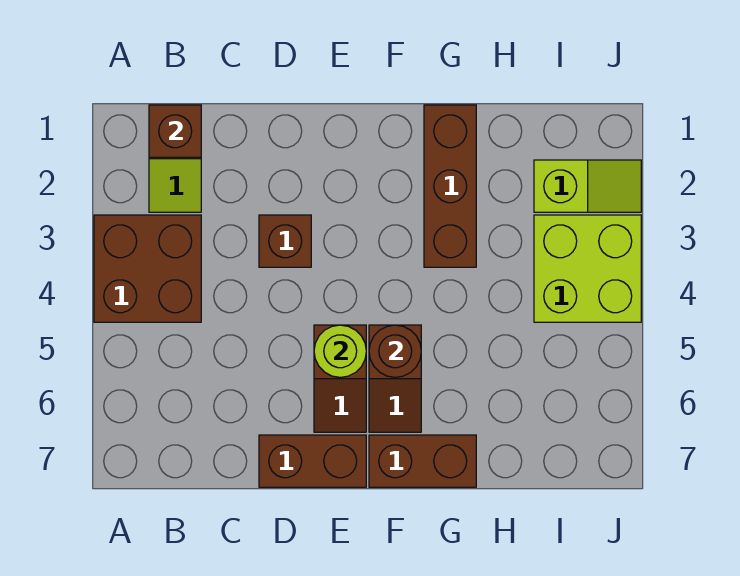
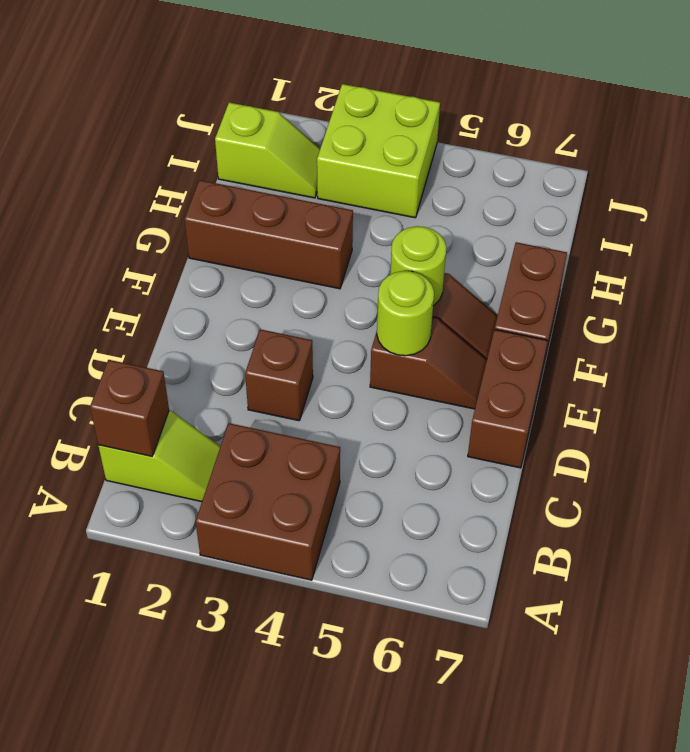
brown round brick F5 level 2 -> lime round brick F5 level 2
lime slope I2:J2 level 1 top I -> lime slope I1:I2 level 1 top 1

